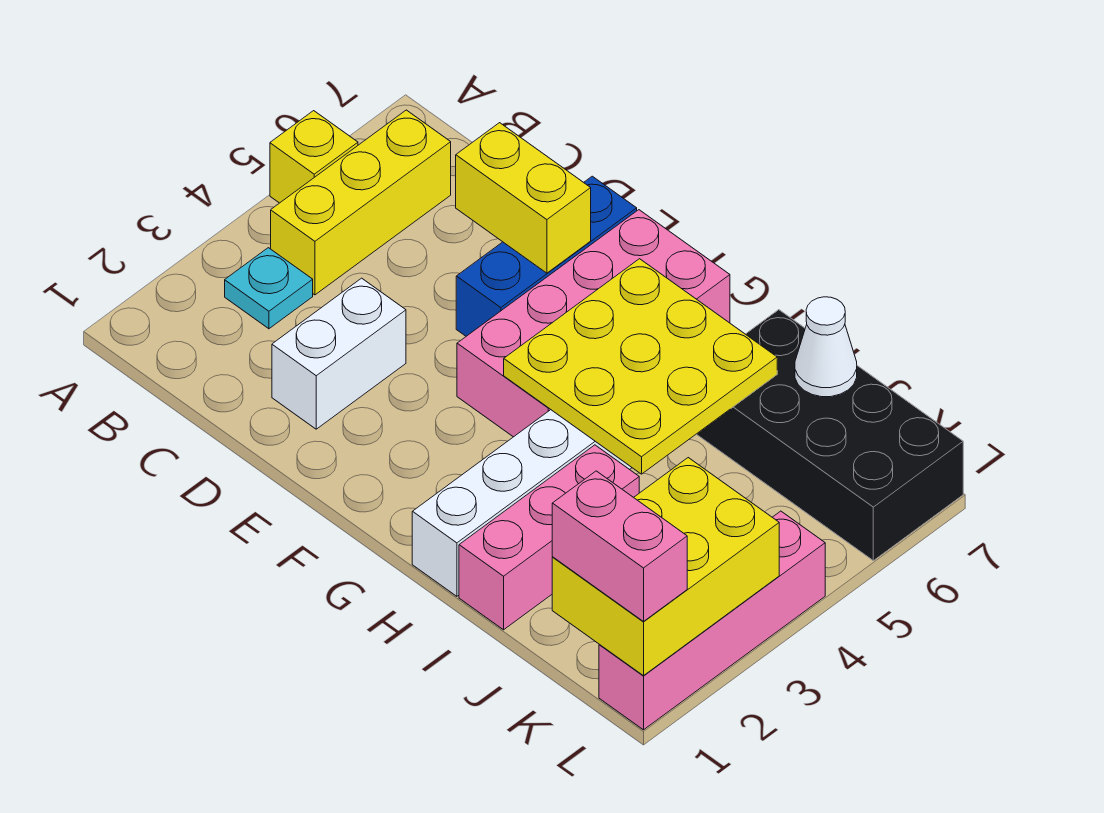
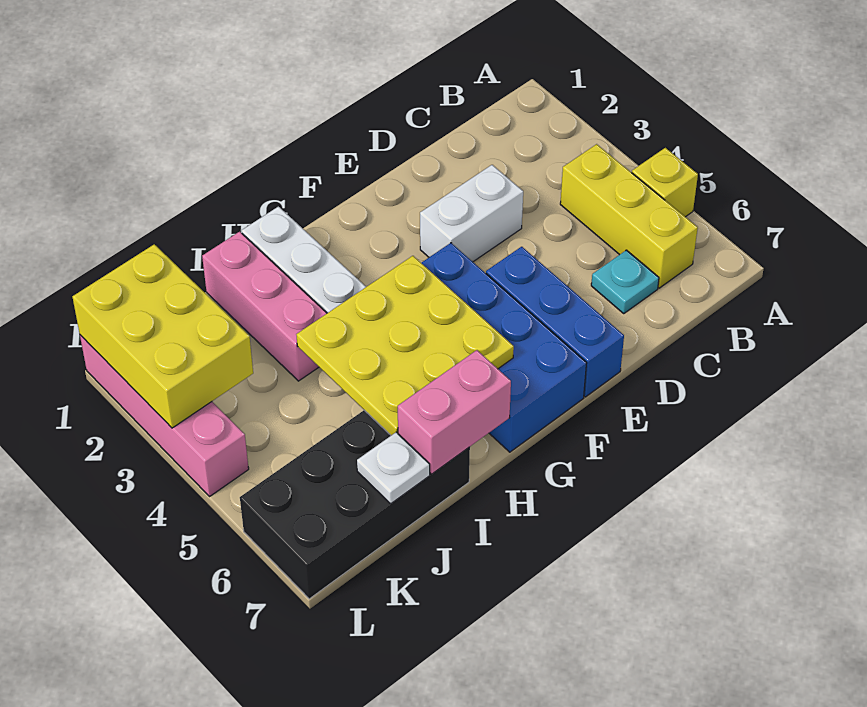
cyan plate B3 level 1 -> cyan plate C6 level 1
white brick D2:D3 level 1 -> white brick D3:E3 level 1
yellow brick D6:E6 level 2 -> none
pink brick F4:G7 level 1 -> blue brick F4:G7 level 1
white cone J7 level 2 -> white plate J7 level 2
pink brick K1:L1 level 3 -> pink brick H7:I7 level 2

